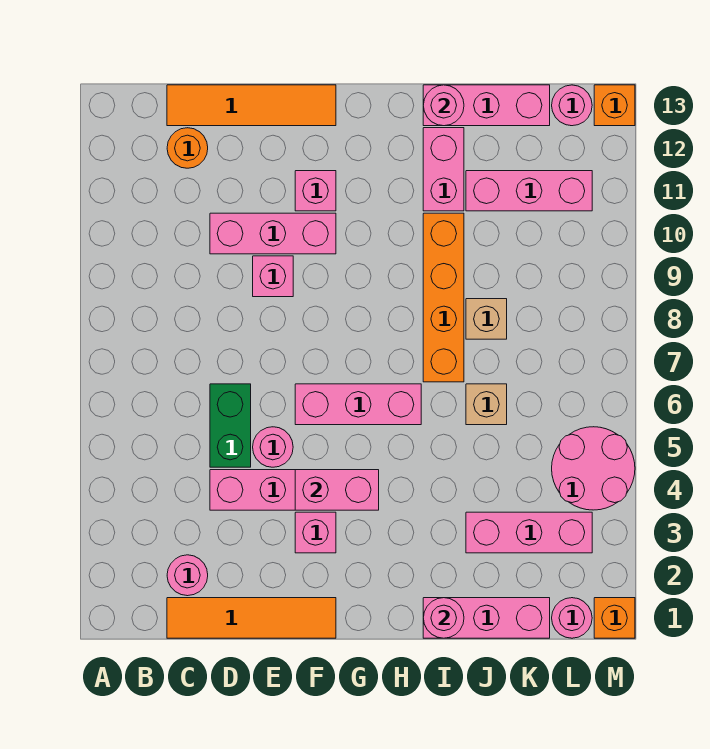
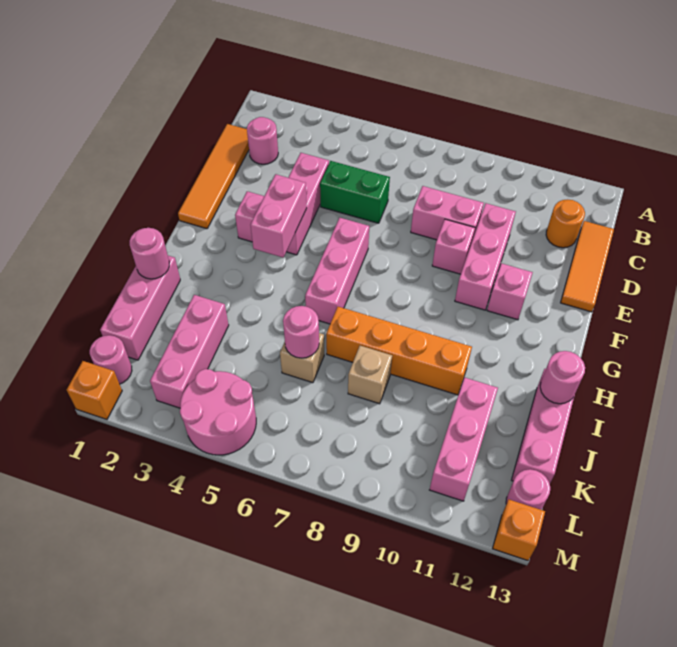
orange tile C13:F13 level 1 -> orange tile C13:E13 level 1
pink round brick E5 level 1 -> pink round brick J6 level 2
pink brick I11:I12 level 1 -> pink brick D8:D9 level 1

